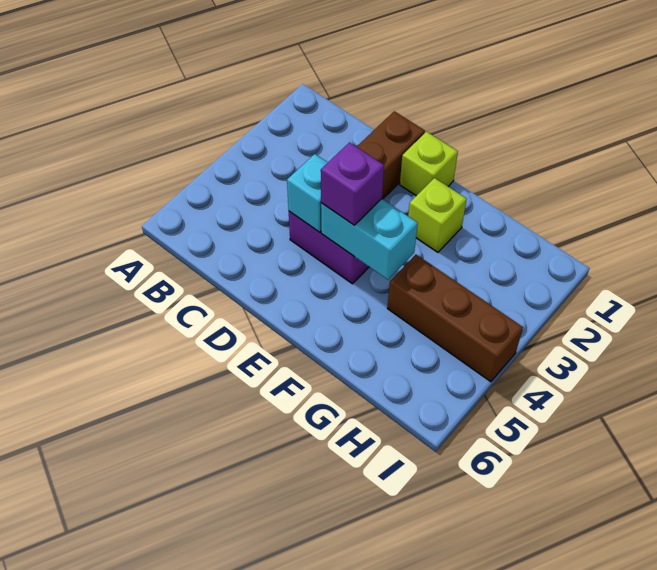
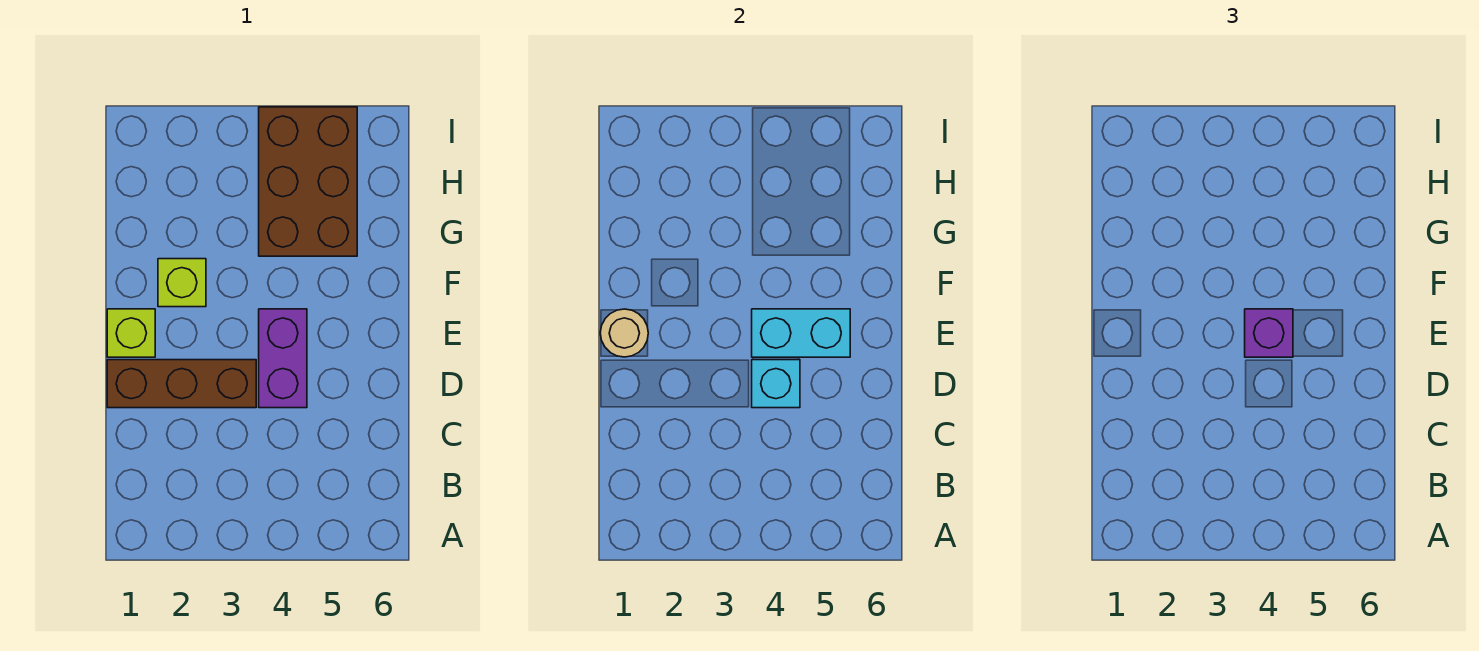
none -> tan round brick E1 level 2
cyan brick E4:F4 level 2 -> cyan brick E4:E5 level 2
brown brick G4:I4 level 1 -> brown brick G4:I5 level 1

